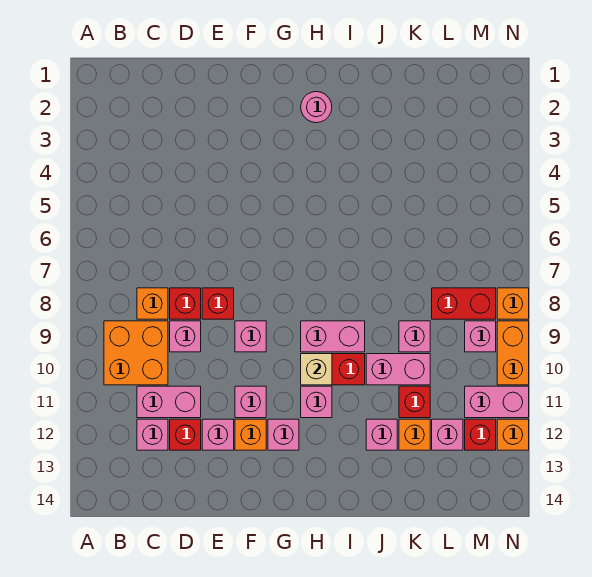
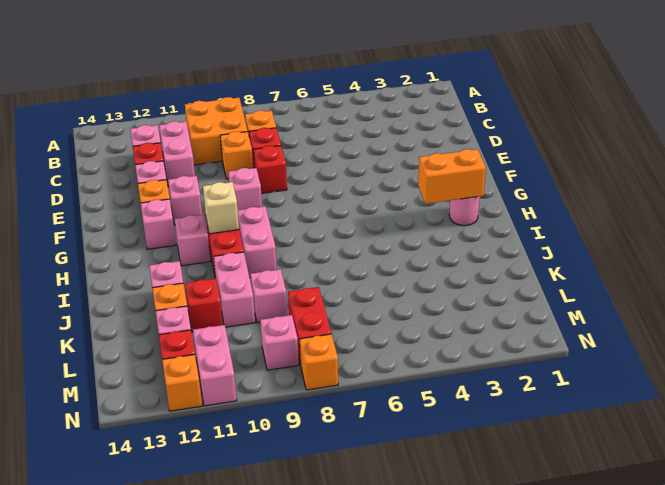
pink brick D9 level 1 -> orange brick D9 level 1
orange brick N9:N10 level 1 -> orange brick H2:H3 level 2

